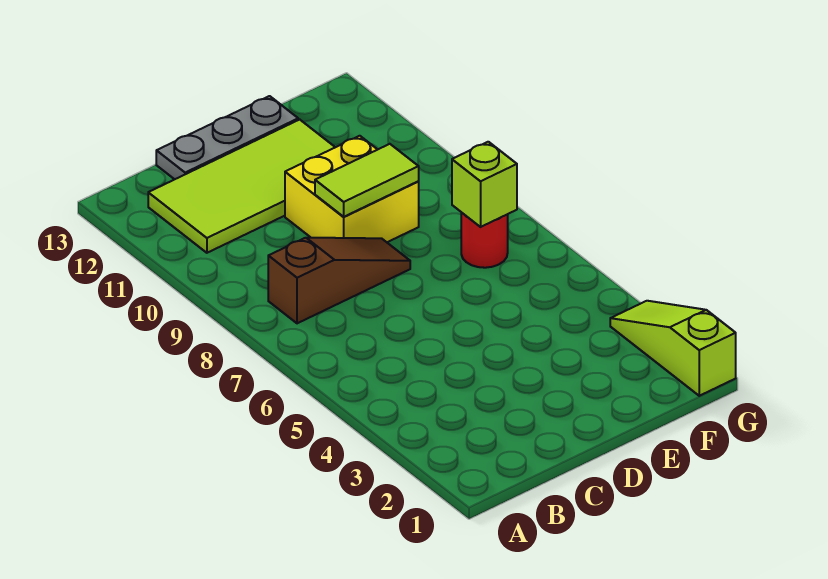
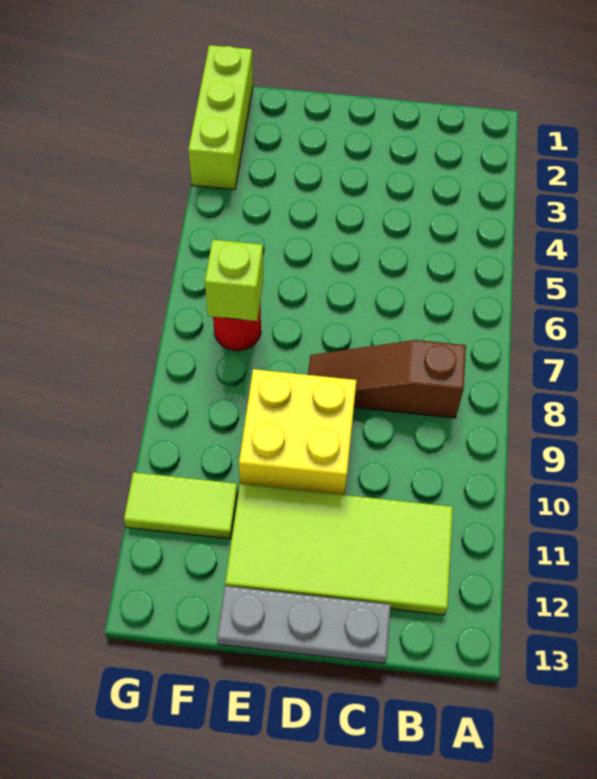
lime tile D9:E9 level 2 -> lime tile F11:G11 level 1
lime slope G1:G3 level 1 top 1 -> lime brick G1:G3 level 1

